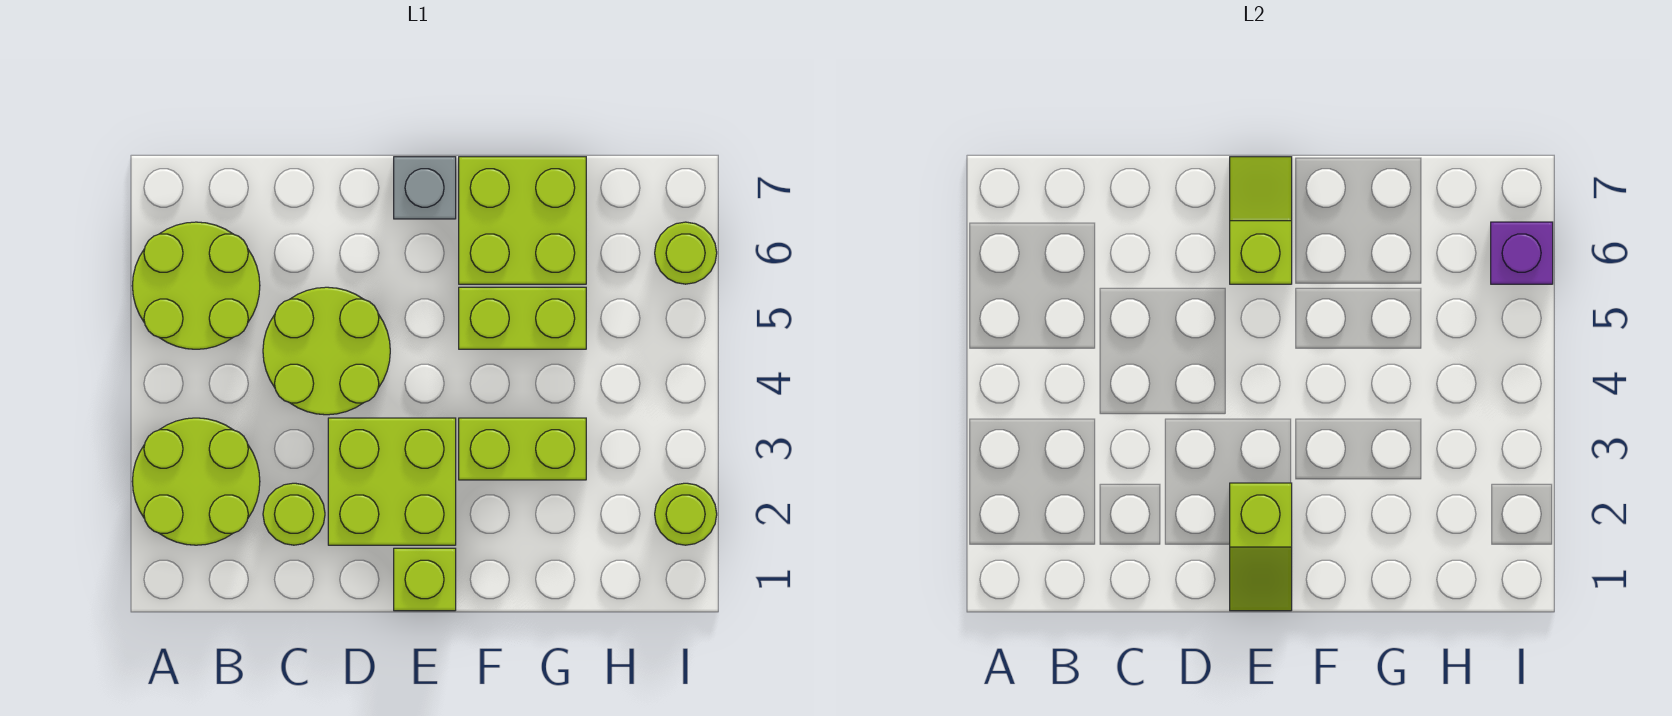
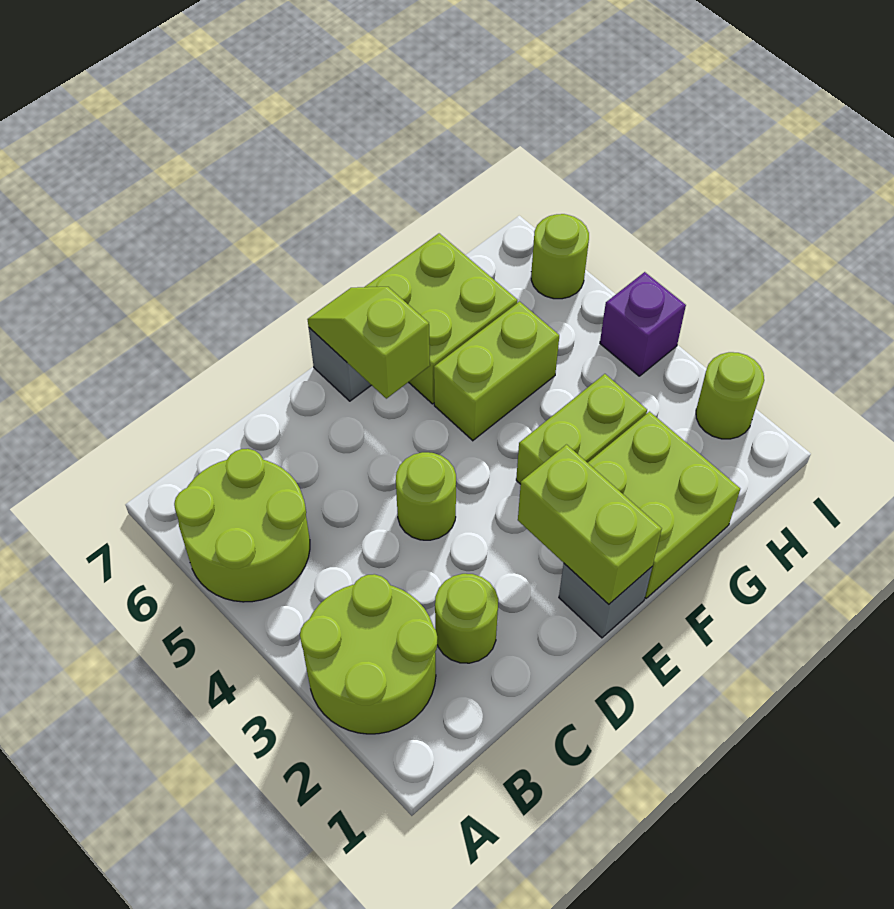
lime round brick C4:D5 level 1 -> lime round brick D4 level 1
lime brick D2:E3 level 1 -> lime brick F1:G2 level 1
lime brick E1 level 1 -> grey brick E1 level 1
lime slope E1:E2 level 2 top 2 -> lime brick E1:E2 level 2
purple brick I6 level 2 -> purple brick I4 level 1

